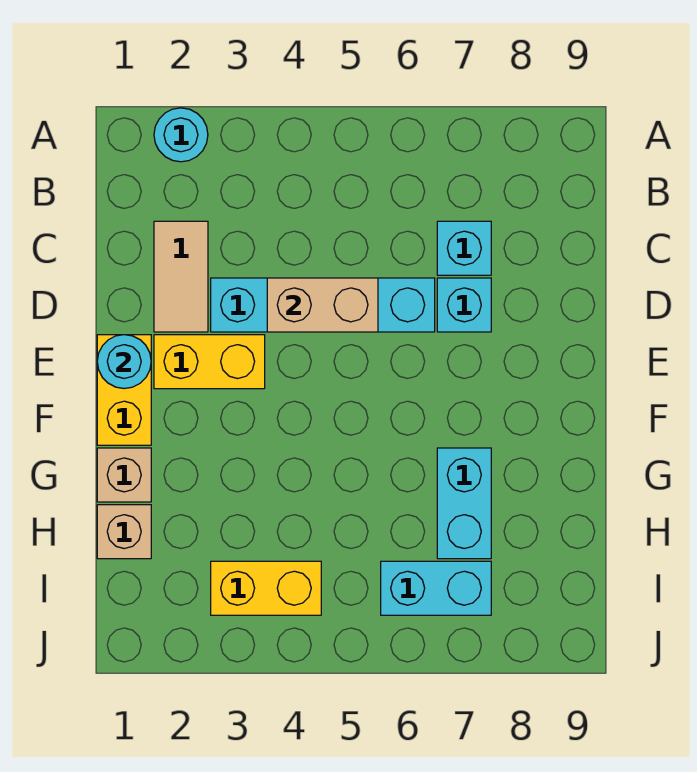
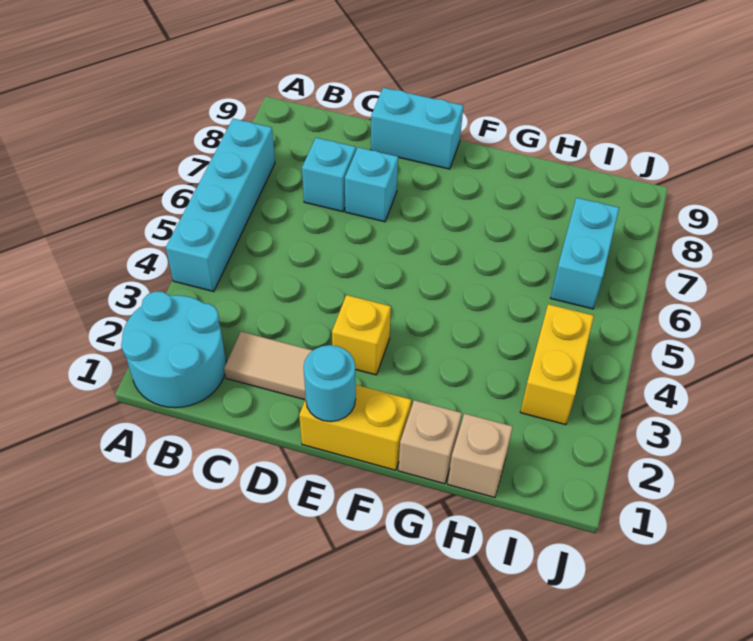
cyan round brick A2 level 1 -> cyan round brick A1:B2 level 1
cyan brick D3:D6 level 1 -> cyan brick A4:A7 level 1
tan brick D4:D5 level 2 -> none
yellow brick E2:E3 level 1 -> yellow brick E3 level 1
cyan brick G7:H7 level 1 -> cyan brick D9:E9 level 1

